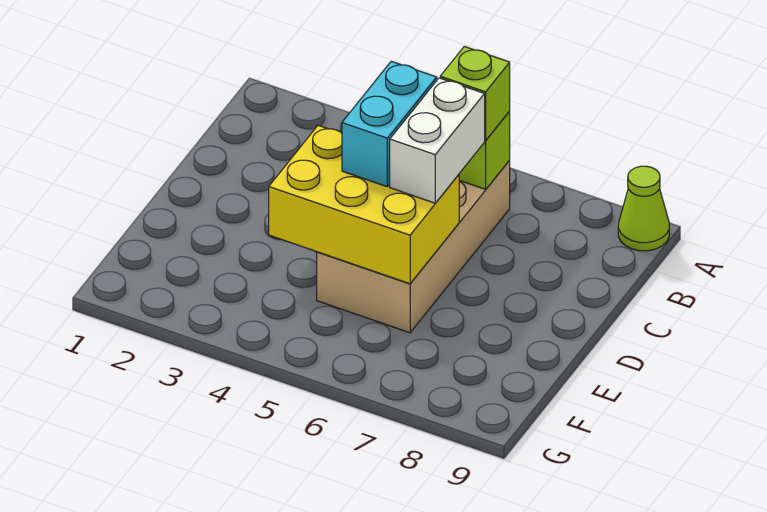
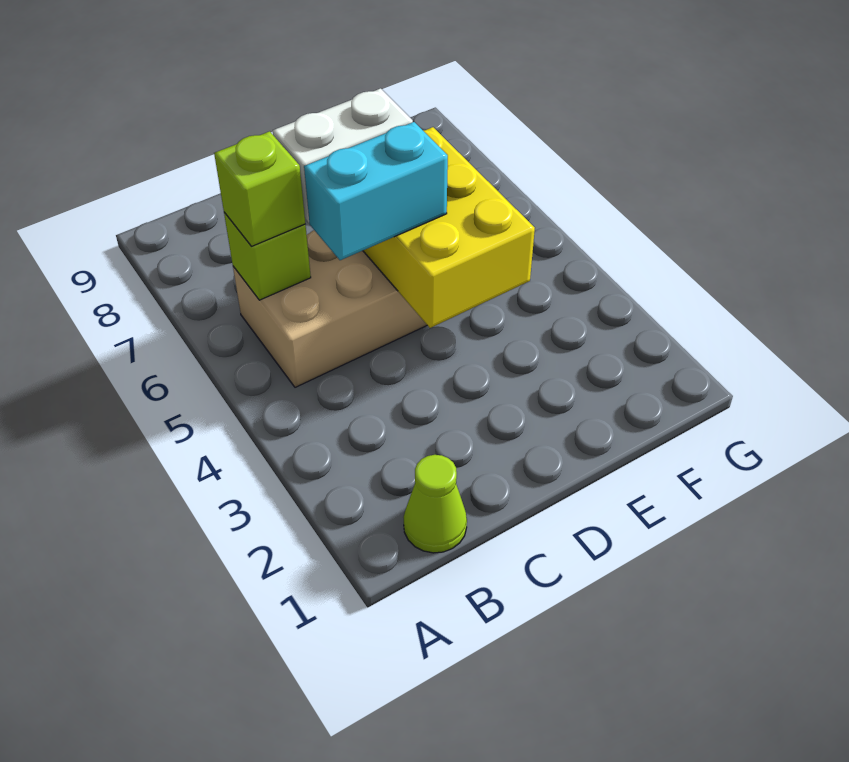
lime cone A9 level 1 -> lime cone B1 level 1

